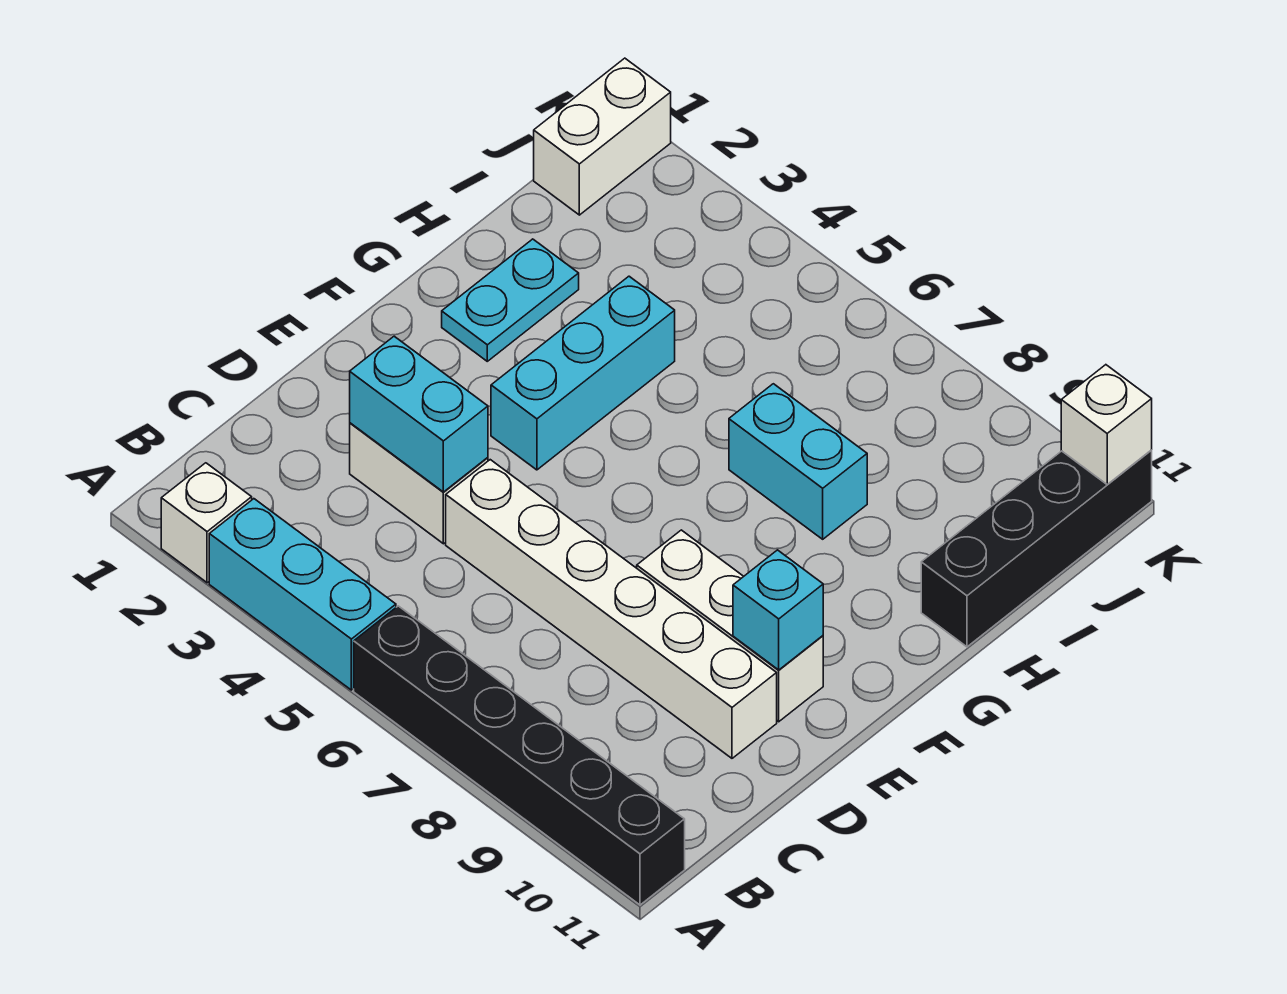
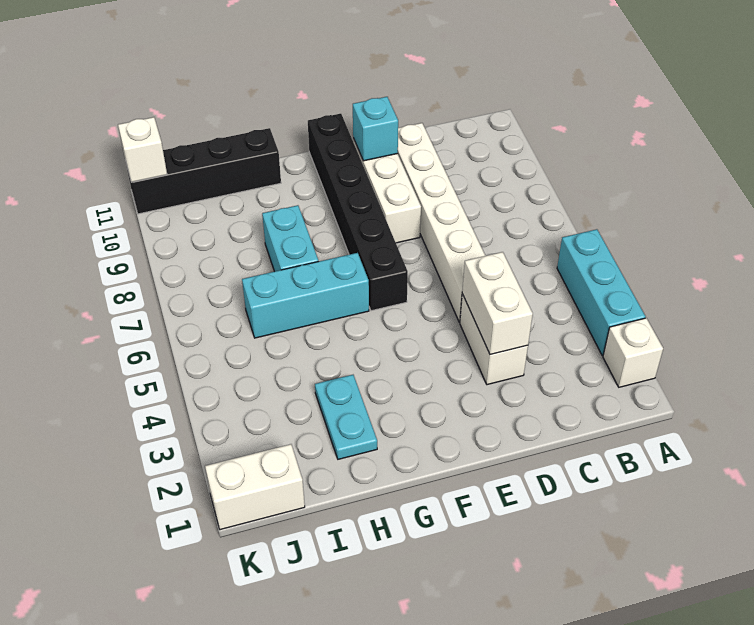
black brick A6:A11 level 1 -> black brick F6:F11 level 1
cyan brick D3:D4 level 2 -> white brick D3:D4 level 2
cyan brick F4:H4 level 1 -> cyan brick G6:I6 level 1
cyan plate G2:H2 level 1 -> cyan plate H2:H3 level 1

